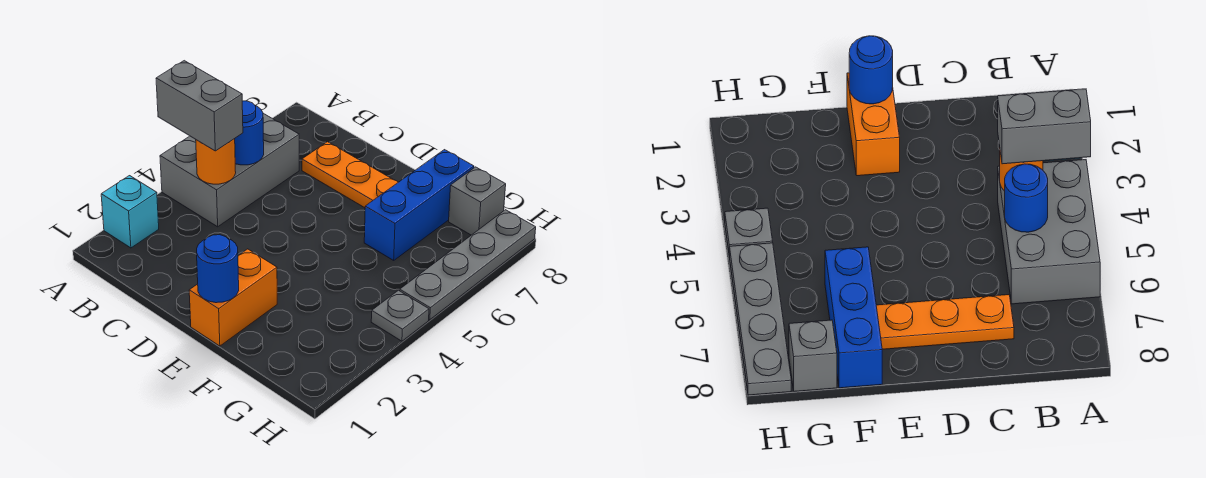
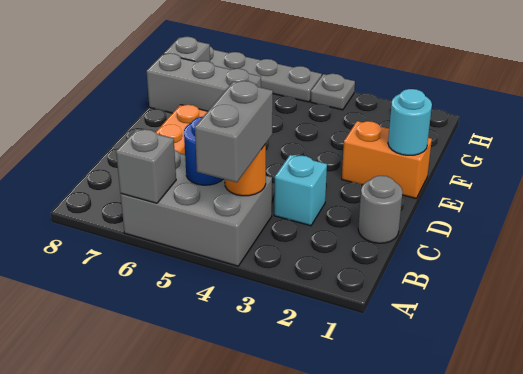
cyan brick A2 level 1 -> cyan brick C3 level 1
none -> grey brick A6 level 2
none -> grey round brick C1 level 1
blue round brick E1 level 2 -> cyan round brick E1 level 2
blue brick F6:F8 level 1 -> grey brick F6:F8 level 1

